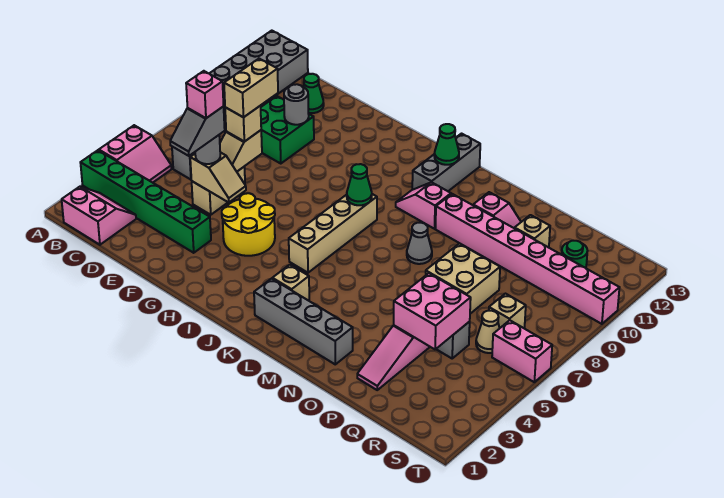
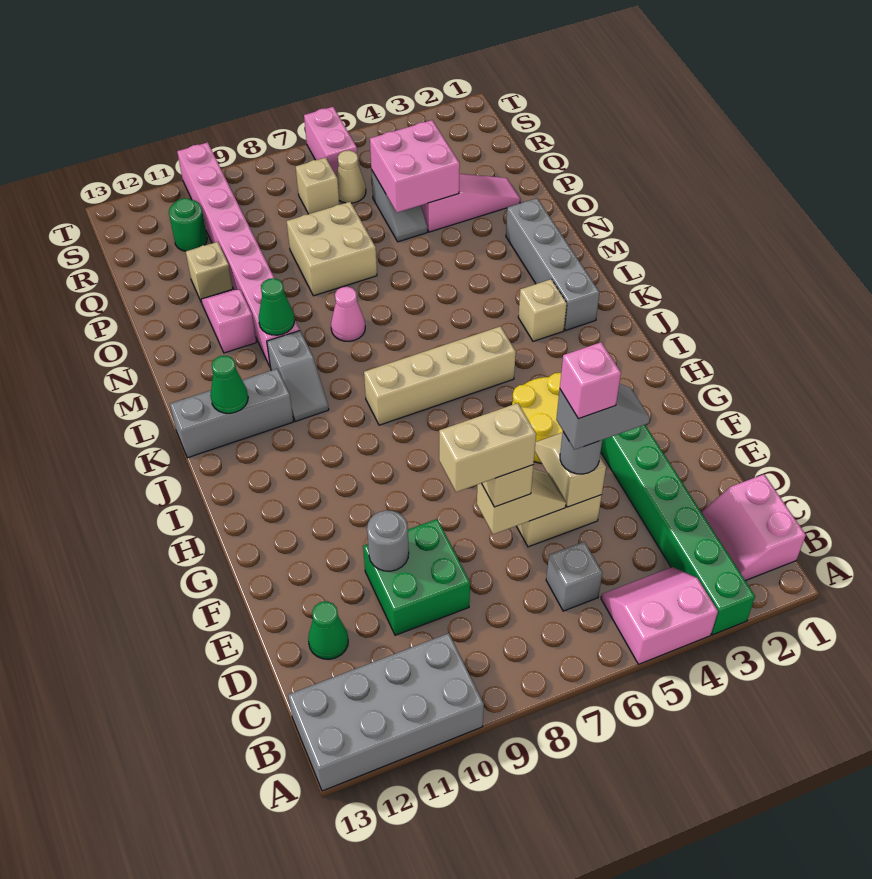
green cone J8 level 2 -> green cone M10 level 2
pink slope K10:L10 level 1 top L -> grey slope K10:L10 level 1 top L
grey cone M8 level 1 -> pink cone M8 level 1

